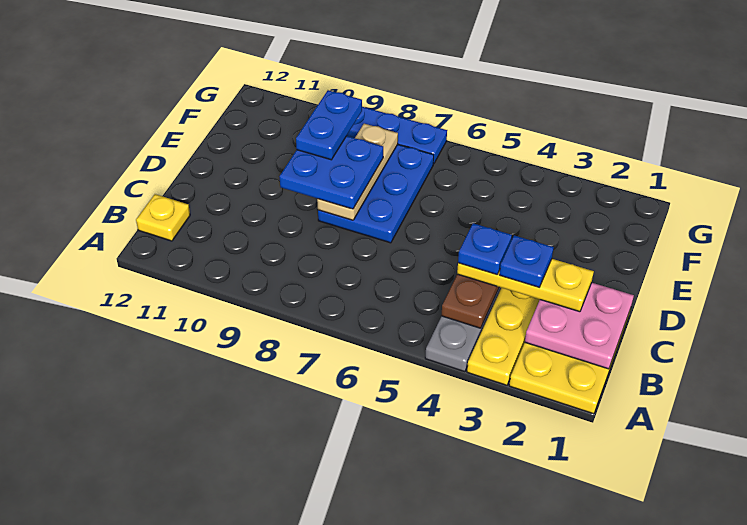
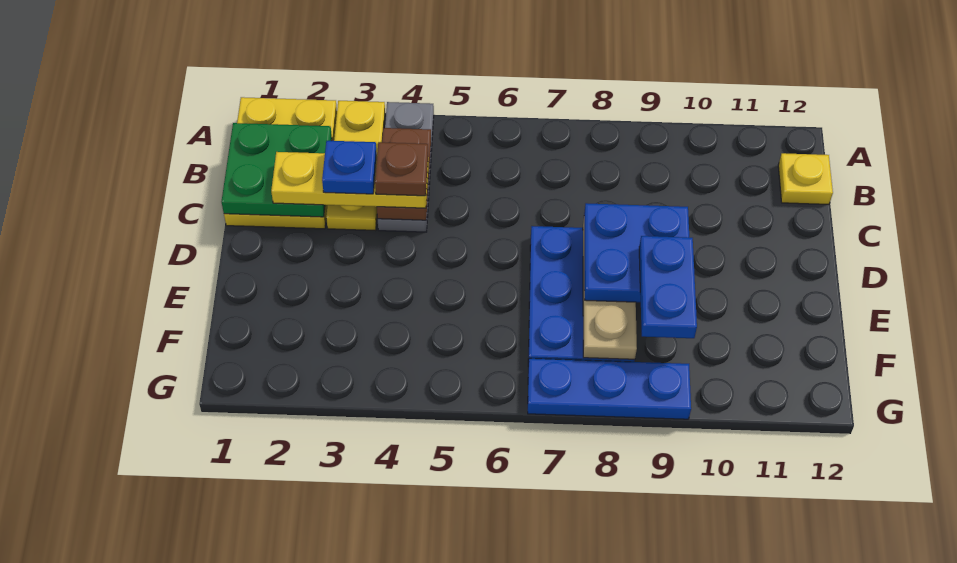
pink plate B1:C2 level 2 -> green plate B1:C2 level 2
blue plate C4 level 4 -> brown plate C4 level 4

